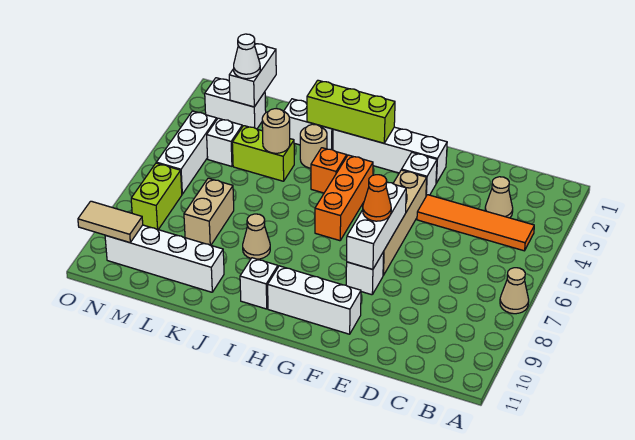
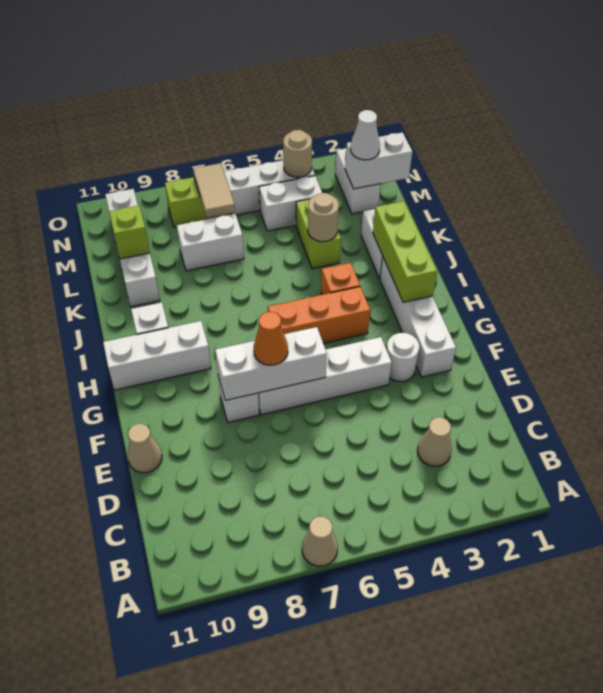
orange tile B4:E4 level 1 -> none
white brick F3 level 1 -> white round brick F3 level 1
tan brick F4:F7 level 1 -> white brick F4:F7 level 1
white brick F10:H10 level 1 -> white brick H9:H11 level 1
tan round brick J3 level 1 -> tan round brick N4 level 2
tan cone J8 level 1 -> tan cone E11 level 1
tan brick L7:L8 level 1 -> white brick L7:L8 level 1
none -> lime brick L10 level 2
white brick M4 level 1 -> white brick M4:M5 level 1
tan tile N10:O10 level 2 -> tan tile M7:N7 level 2

